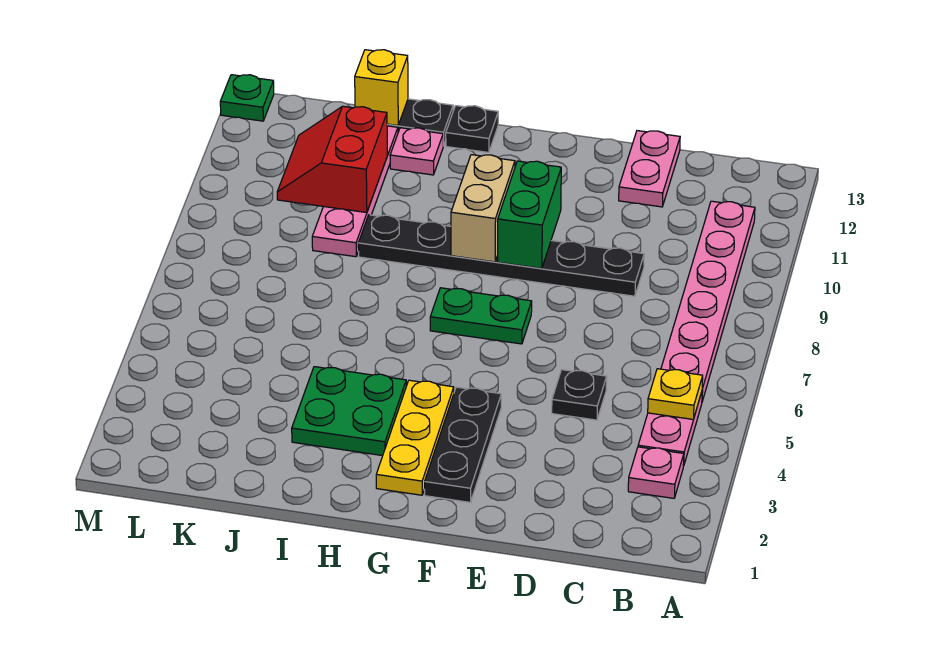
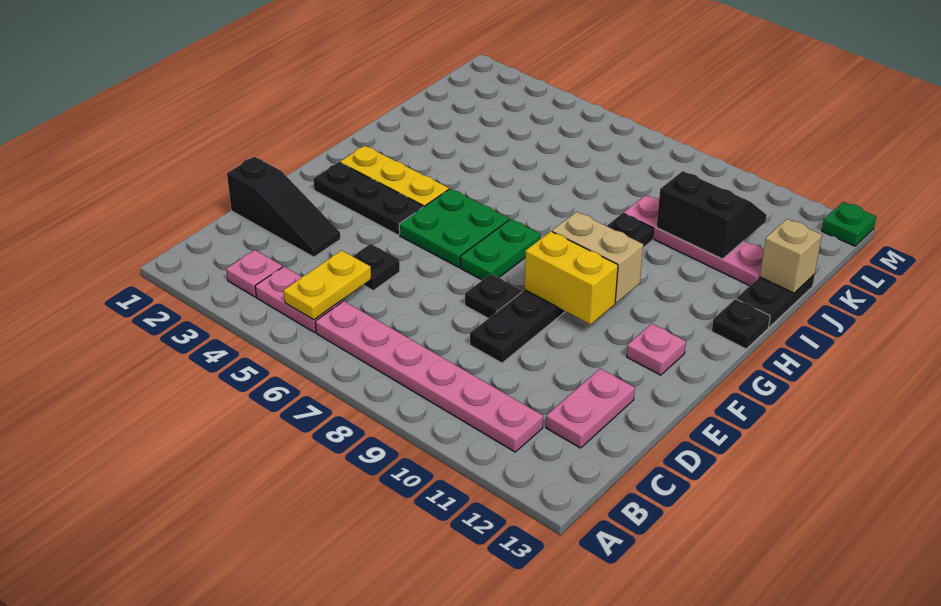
yellow plate B5 level 2 -> yellow plate B5:C5 level 2
none -> black slope D1:D3 level 1 top 1
pink plate D12:D13 level 1 -> pink plate C12:D12 level 1
none -> black plate E8 level 1
green brick F9:F10 level 2 -> yellow brick F9:F10 level 2
green plate H3:I4 level 1 -> green plate F5:G6 level 1
pink plate I12 level 1 -> pink plate F12 level 1
red slope J10:K11 level 2 top J -> black slope J10:K11 level 2 top J
yellow brick J13 level 2 -> tan brick J13 level 2

